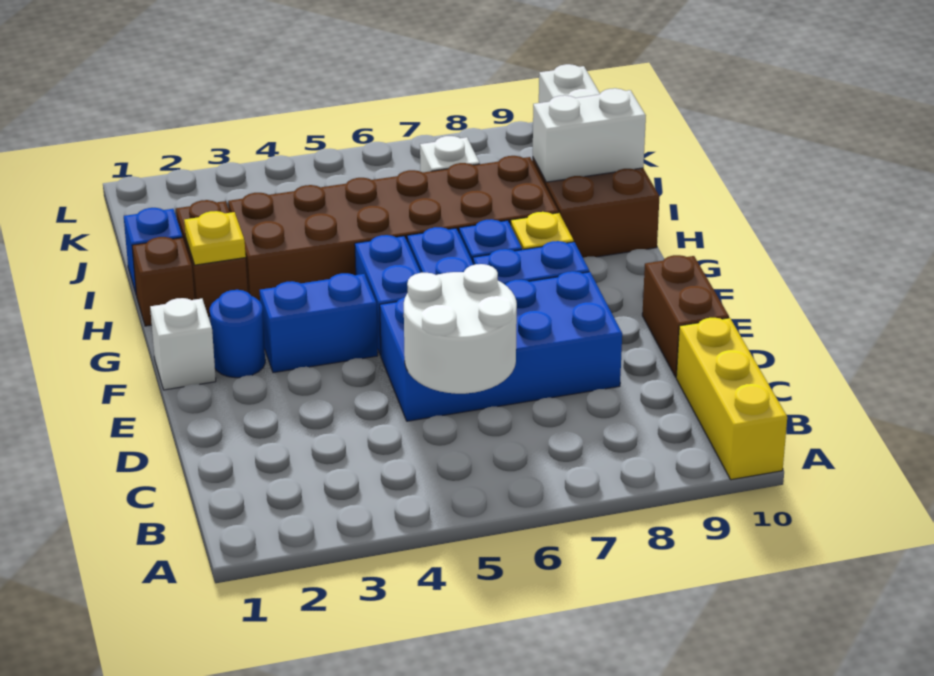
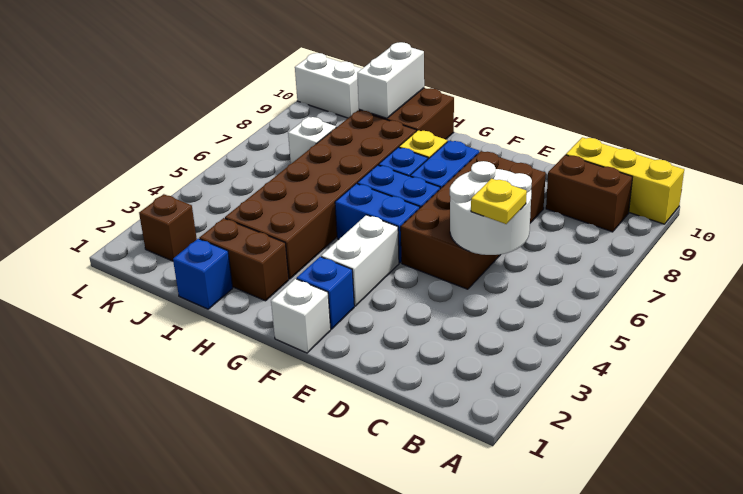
blue brick D5:E8 level 1 -> brown brick D5:E8 level 1
brown brick D10:E10 level 1 -> brown brick B9:C9 level 1
blue round brick F2 level 1 -> blue brick F2 level 1
blue brick F3:F4 level 1 -> white brick F3:F4 level 1
brown brick H1 level 1 -> brown brick K2 level 1
yellow plate H2 level 2 -> yellow plate C5 level 3

